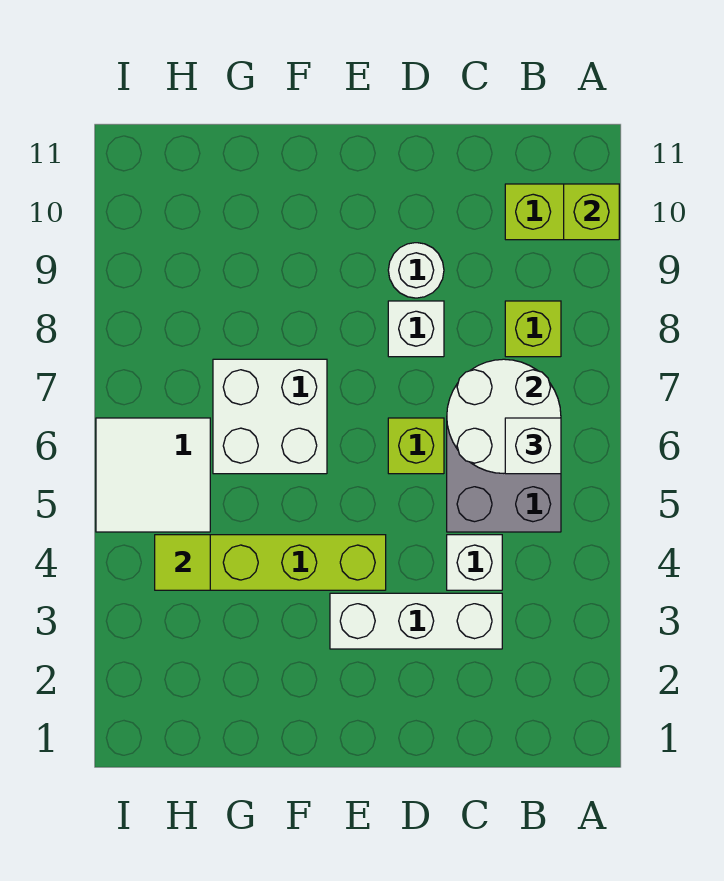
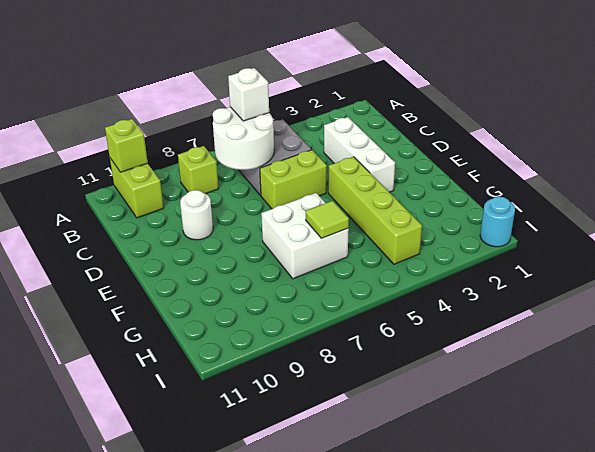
white brick C4 level 1 -> none
lime brick D6 level 1 -> lime brick D5:D6 level 1
white brick D8 level 1 -> none
lime tile H4 level 2 -> lime tile G6 level 2
white tile H5:I6 level 1 -> none
none -> cyan round brick I1 level 1

